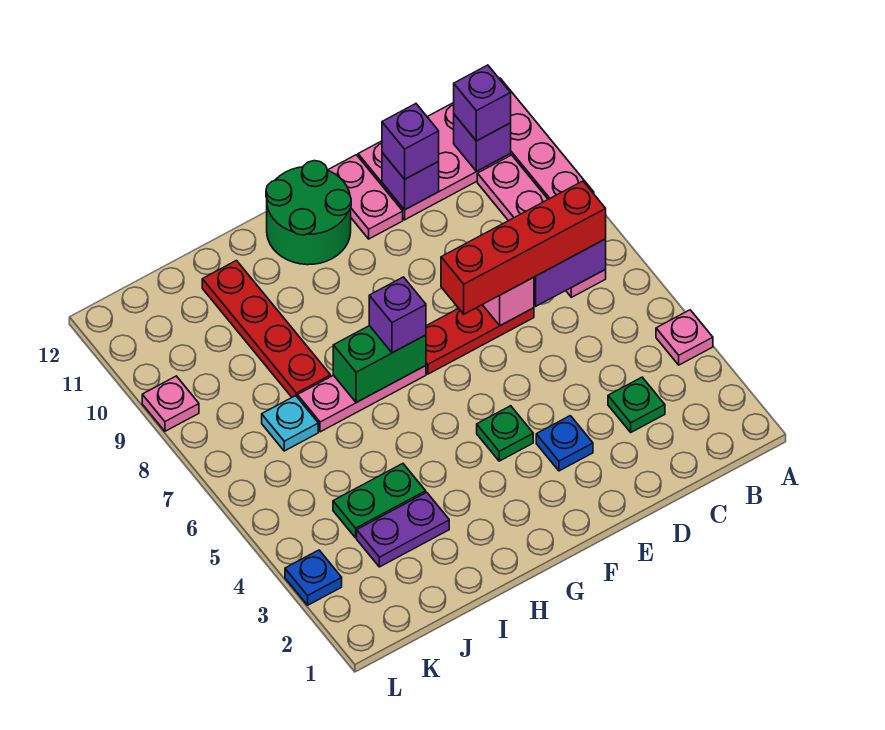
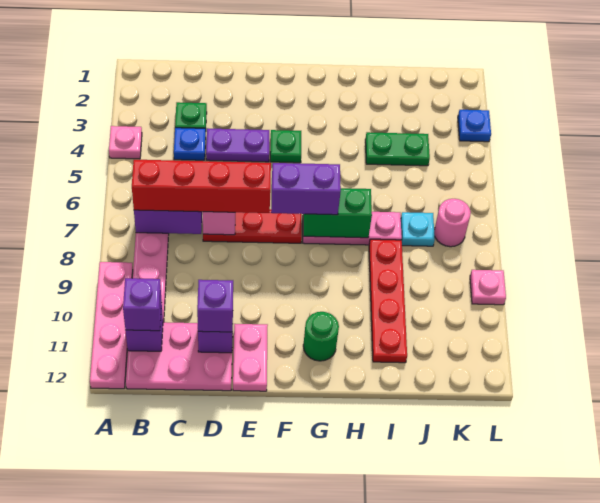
blue plate E3 level 1 -> blue plate C4 level 1
green round brick F11:G12 level 1 -> green round brick G11 level 1
purple brick G7 level 3 -> purple brick F7:G7 level 3
purple plate I3:J3 level 1 -> purple plate D4:E4 level 1
none -> pink round brick K7 level 1

